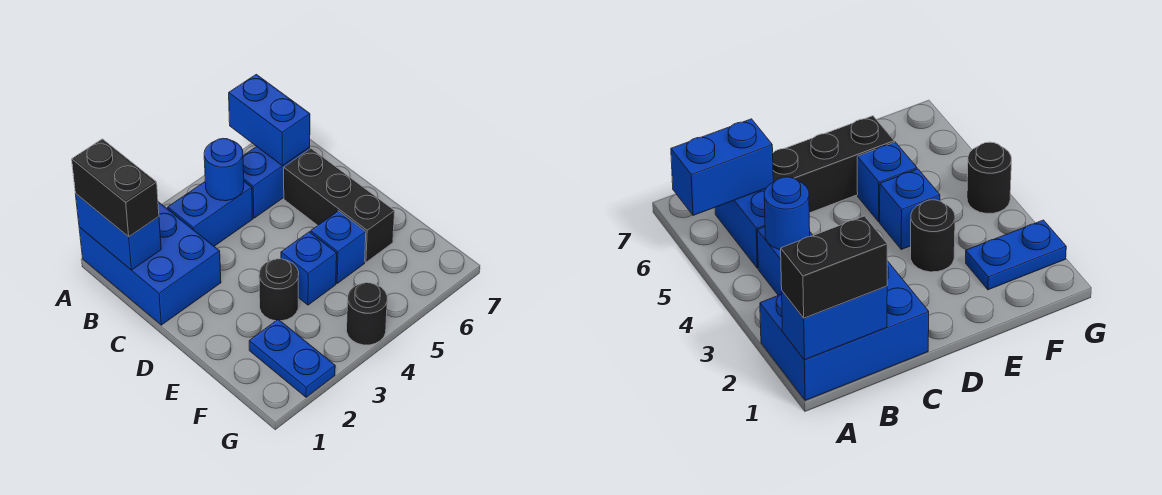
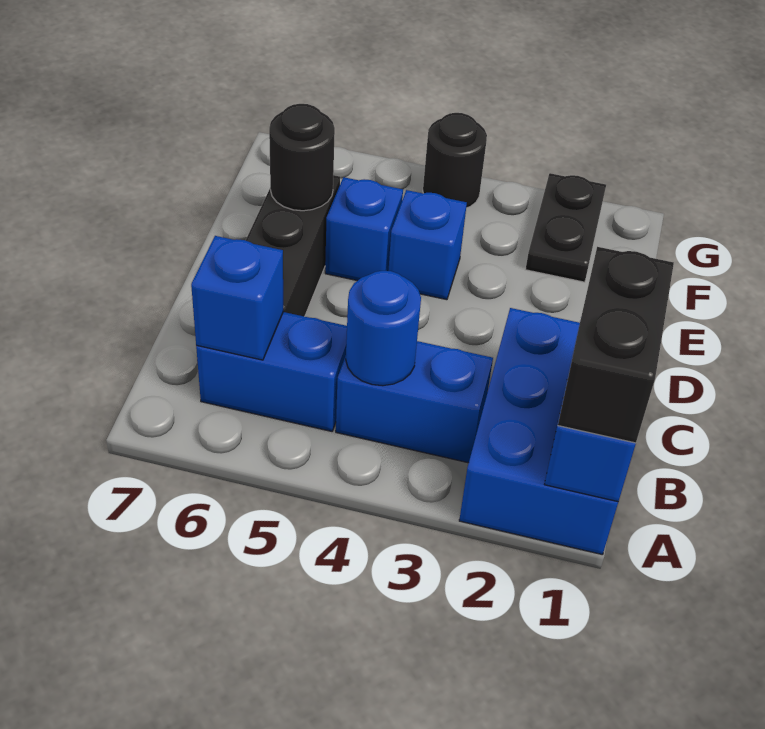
blue brick A6:B6 level 2 -> blue brick B6 level 2
black round brick E3 level 1 -> black round brick E6 level 2
blue plate F2:G2 level 1 -> black plate F2:G2 level 1

